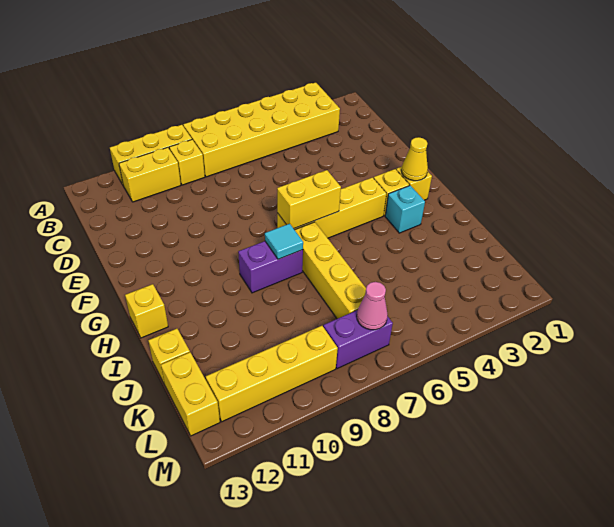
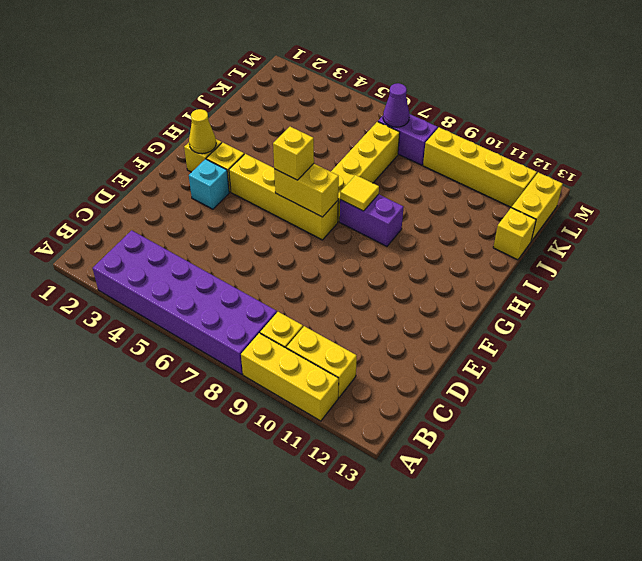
yellow brick A3:B8 level 1 -> purple brick A3:B8 level 1
cyan brick H3 level 1 -> cyan brick F3 level 1
cyan tile H8 level 2 -> yellow tile H8 level 2
yellow brick H13 level 1 -> yellow brick G6 level 3
pink cone L7 level 2 -> purple cone L7 level 2

